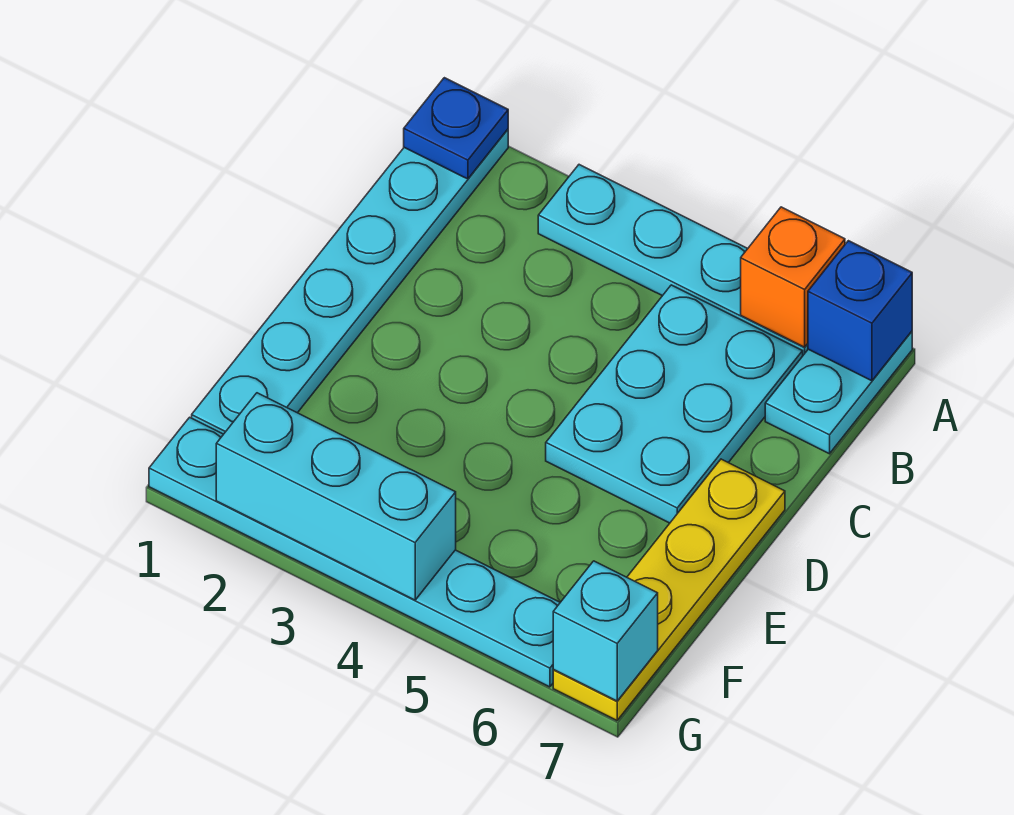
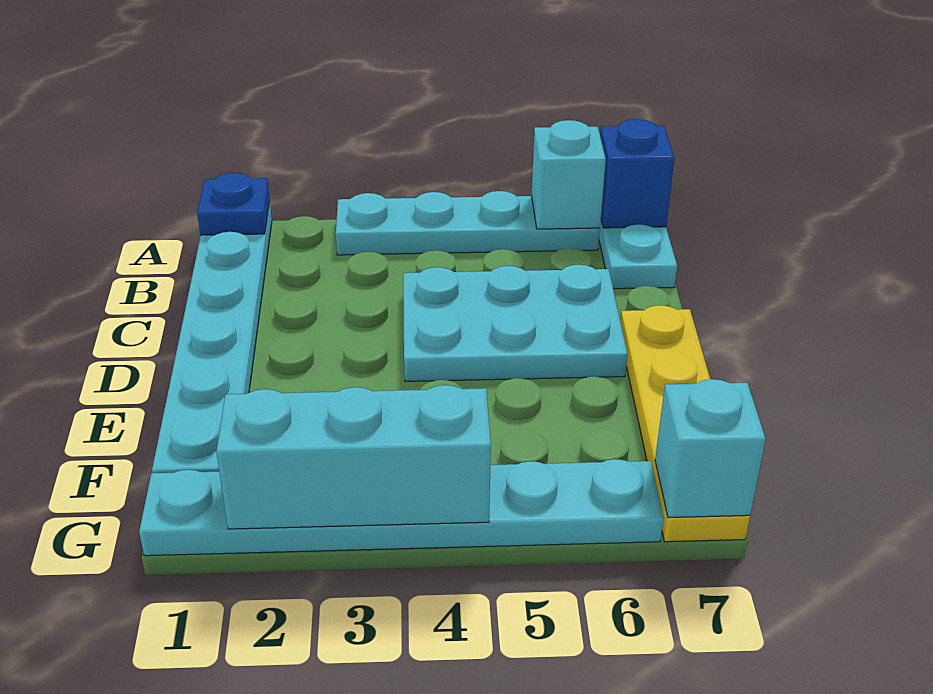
orange brick A6 level 2 -> cyan brick A6 level 2
cyan plate B5:D6 level 1 -> cyan plate C4:D6 level 1

